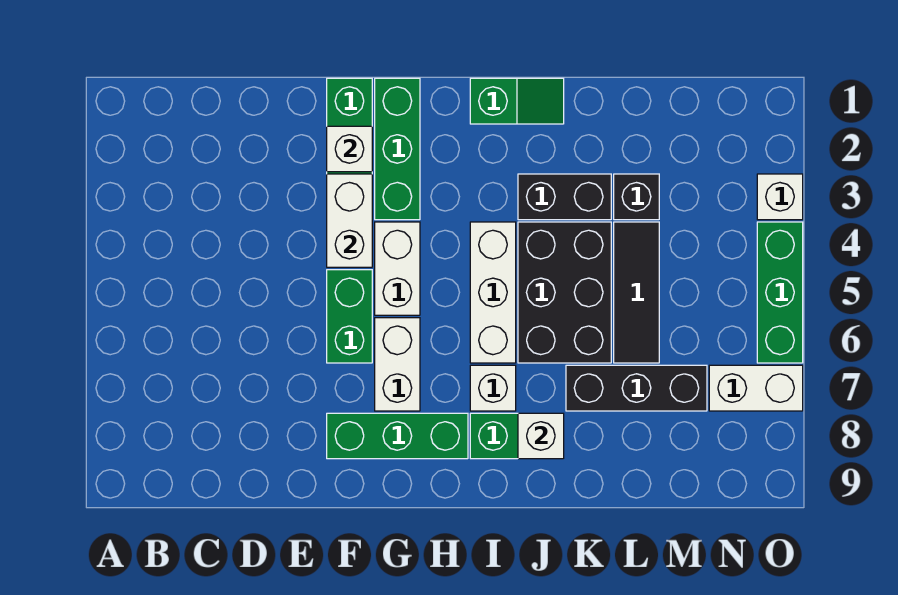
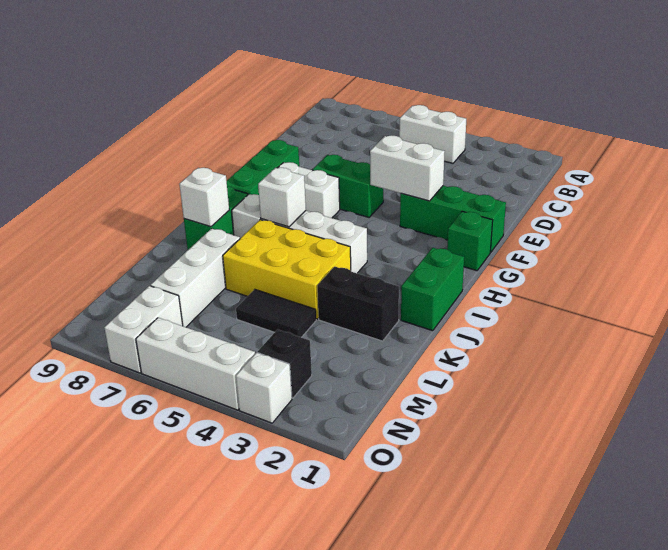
white brick F2 level 2 -> white brick I6 level 2
green brick G1:G3 level 1 -> green brick G1 level 1
white brick G4:G5 level 1 -> white brick B4:B5 level 1
green slope I1:J1 level 1 top I -> green brick I1:J1 level 1
black brick J3:K3 level 1 -> black brick K2:K3 level 1
black brick J4:K6 level 1 -> yellow brick J4:K6 level 1
black brick K7:M7 level 1 -> white brick K7:M7 level 1
black brick L3 level 1 -> black brick N3 level 1
black tile L4:L6 level 1 -> black tile L4:L5 level 1
green brick O4:O6 level 1 -> white brick O4:O6 level 1

